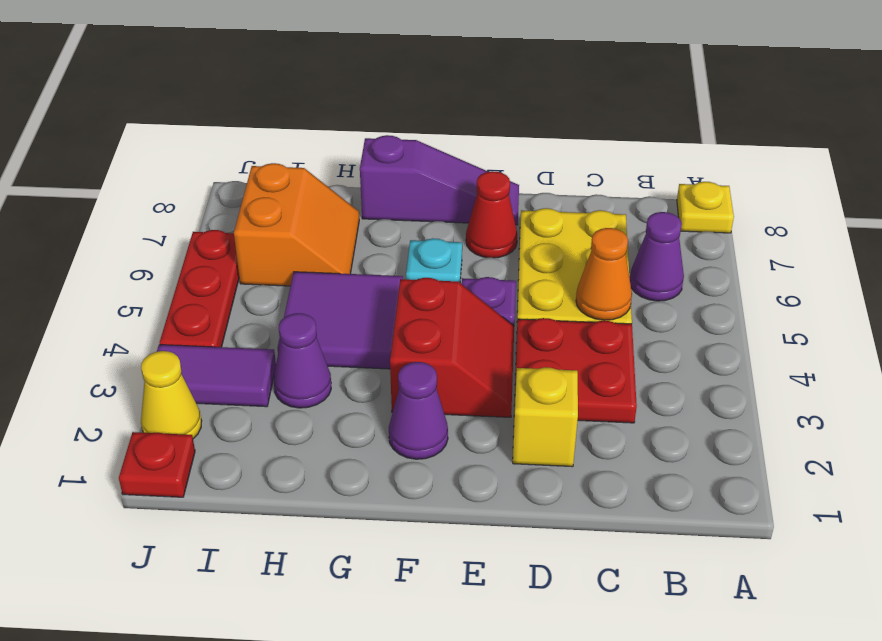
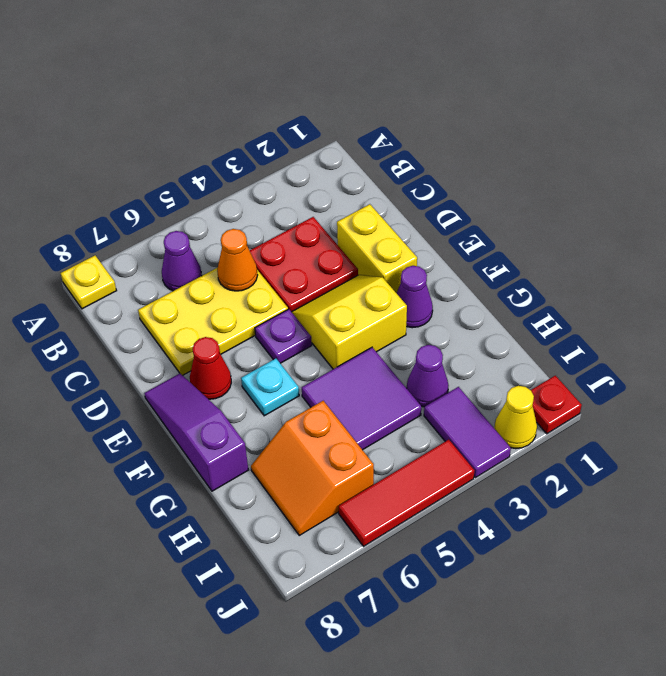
yellow brick D2 level 1 -> yellow brick D2:E2 level 1
red slope E3:F4 level 1 top F -> yellow slope E3:F4 level 1 top F
orange slope H6:I7 level 1 top I -> orange slope H6:I7 level 1 top 6
red plate J4:J6 level 1 -> red tile J4:J6 level 1

